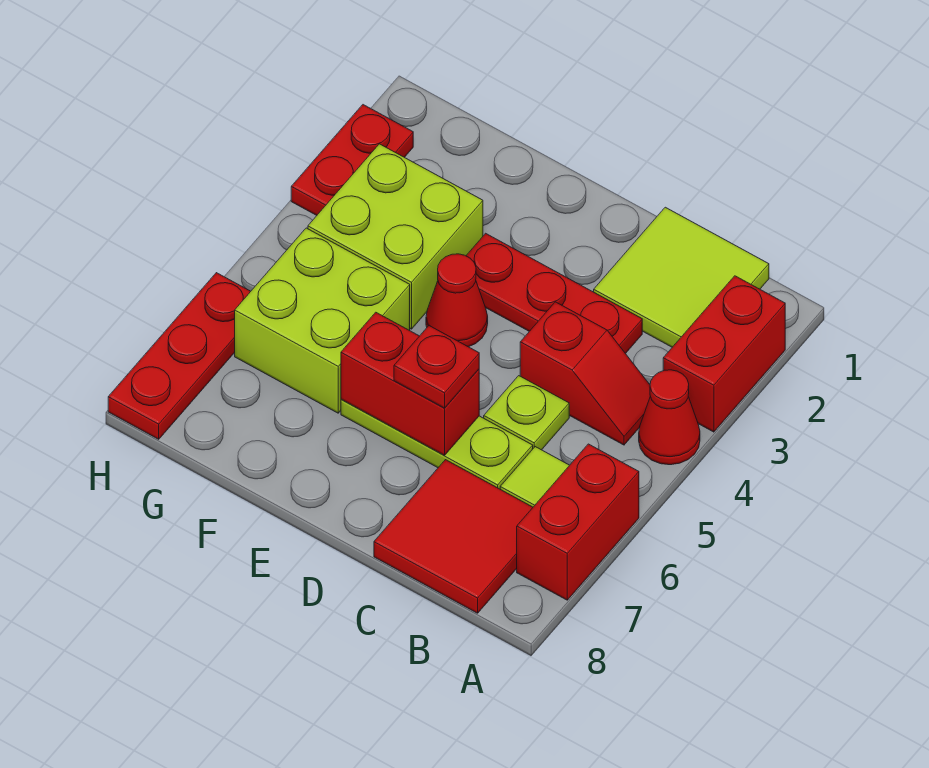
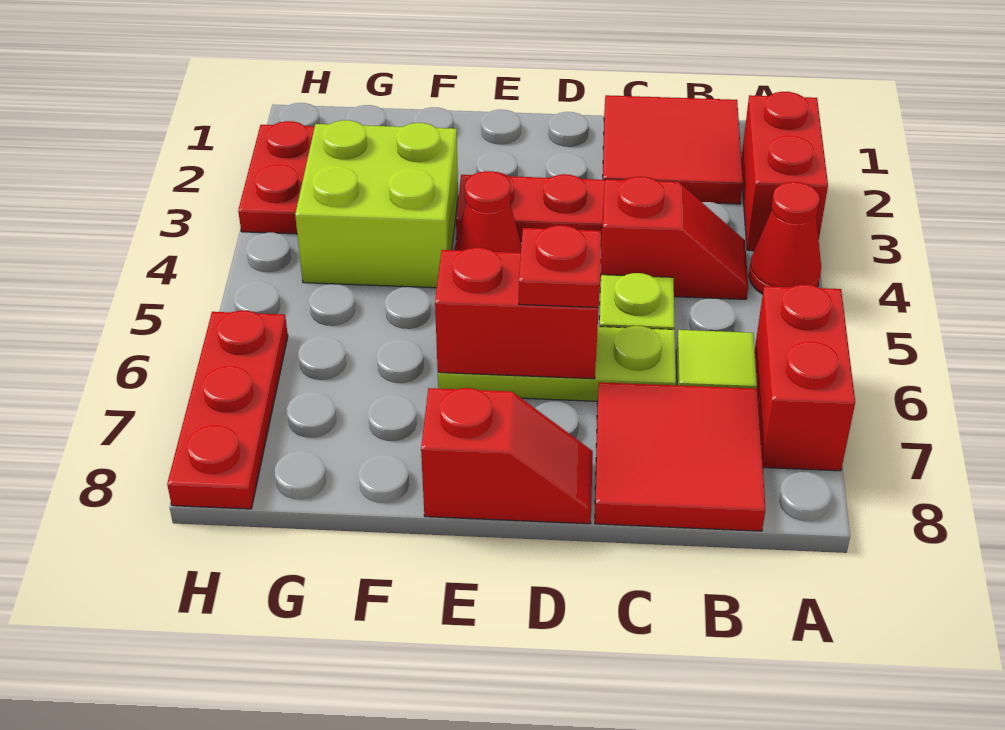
lime tile B1:C2 level 1 -> red tile B1:C2 level 1
none -> red slope D8:E8 level 1 top E
lime brick F5:G6 level 1 -> none

